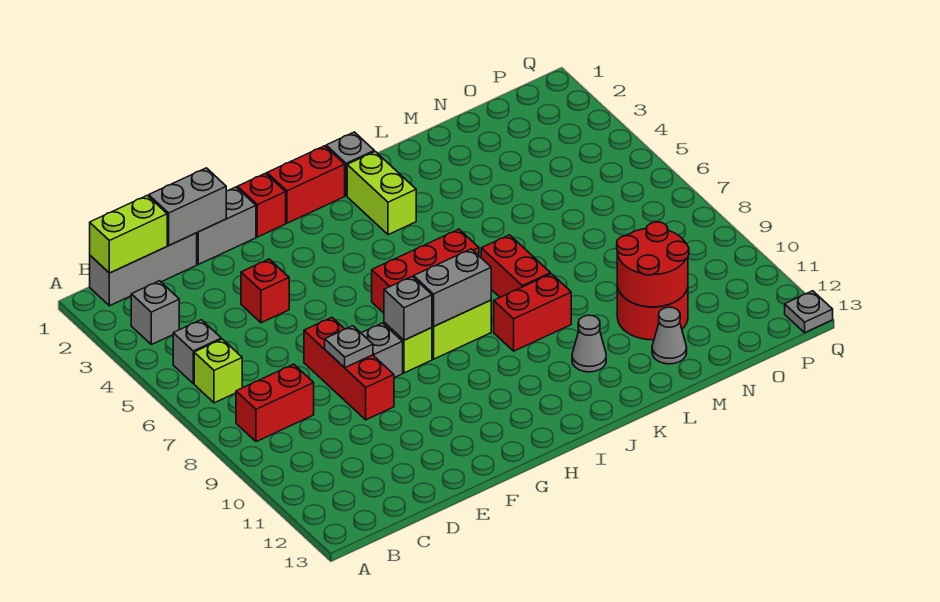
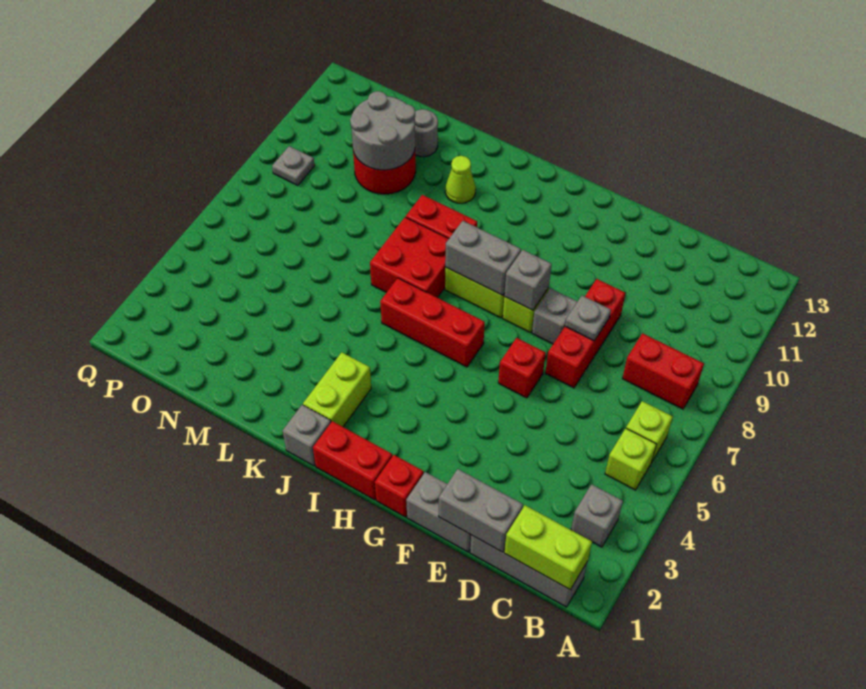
grey brick B5 level 1 -> lime brick B5 level 1
red brick E4 level 1 -> red brick F6 level 1
red brick K7:K8 level 1 -> red brick J7:K8 level 1
grey cone K11 level 1 -> lime cone K11 level 1
red round brick M10:N11 level 2 -> grey round brick M10:N11 level 2
grey cone M12 level 1 -> grey round brick M12 level 1
grey plate Q13 level 1 -> grey plate P9 level 1

